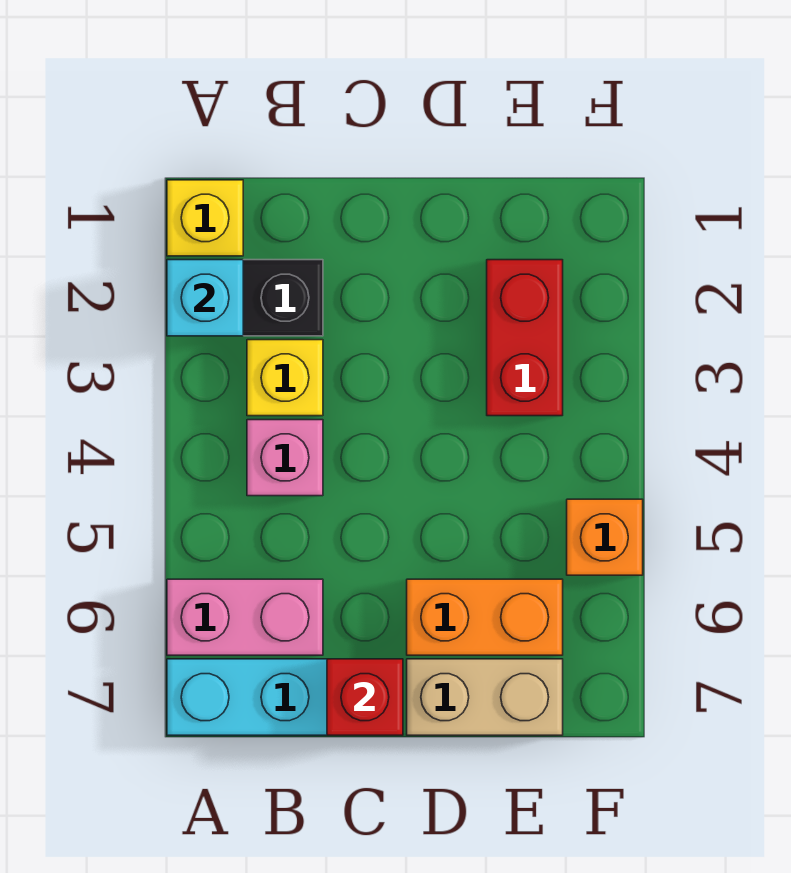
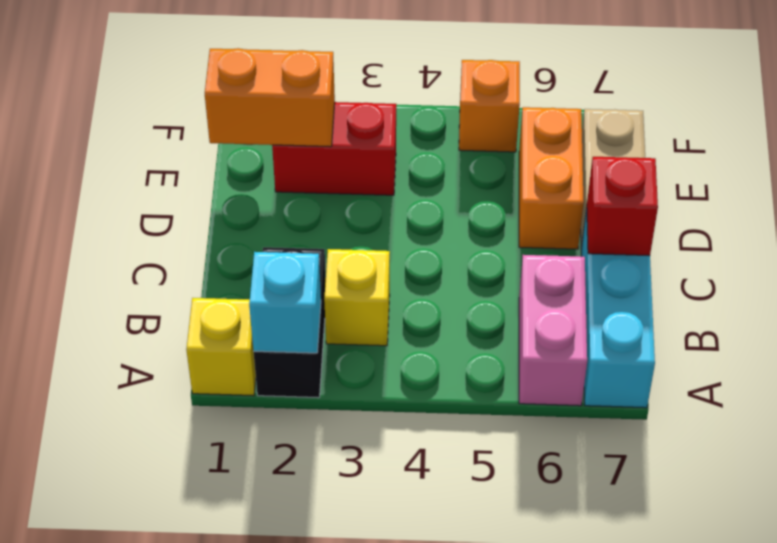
pink brick B4 level 1 -> none
none -> orange brick E1:E2 level 2

